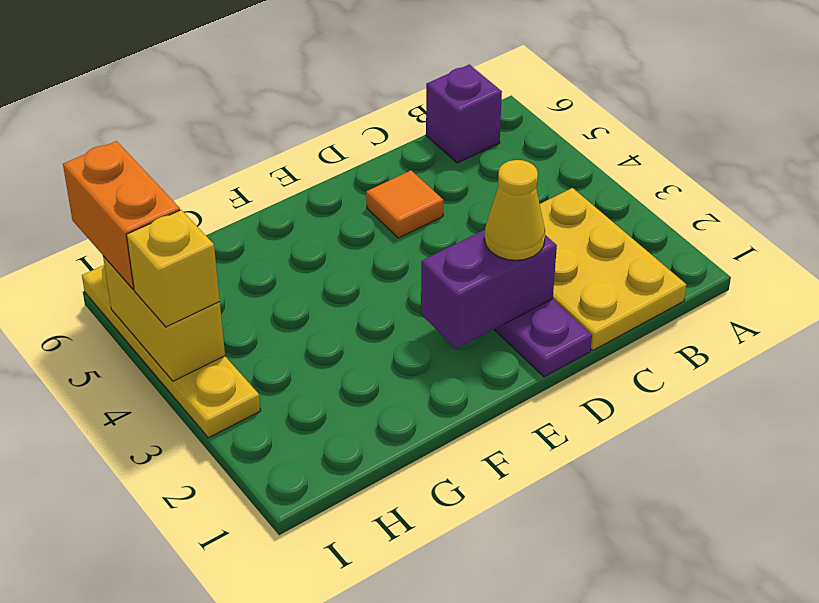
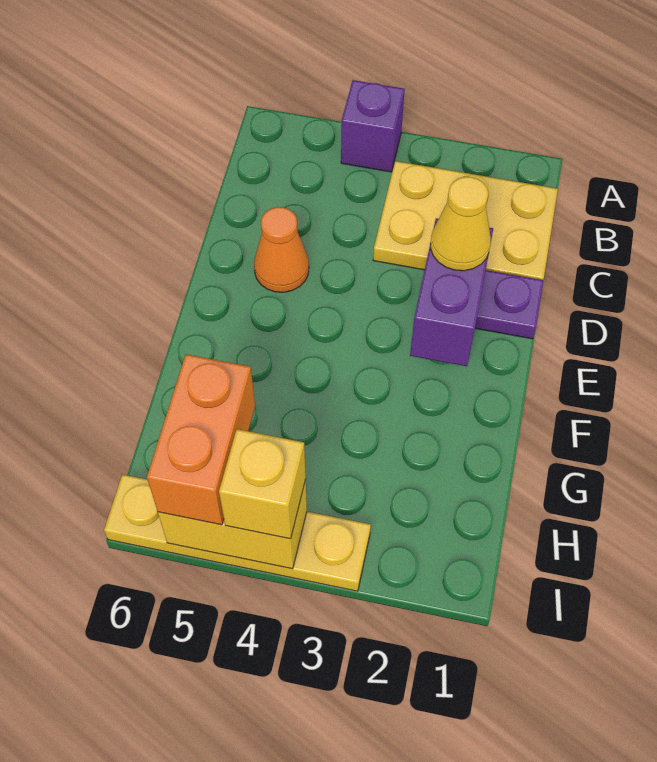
purple brick B6 level 1 -> purple brick A4 level 1
orange tile D5 level 1 -> orange cone D5 level 1
orange brick I5:I6 level 3 -> orange brick H5:I5 level 3

